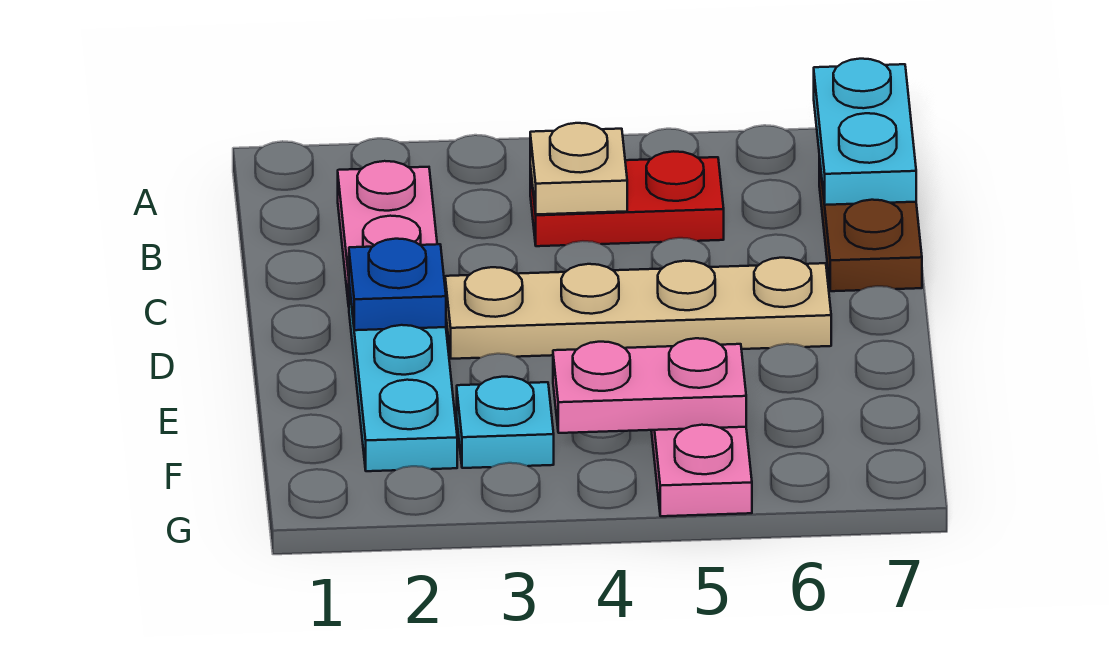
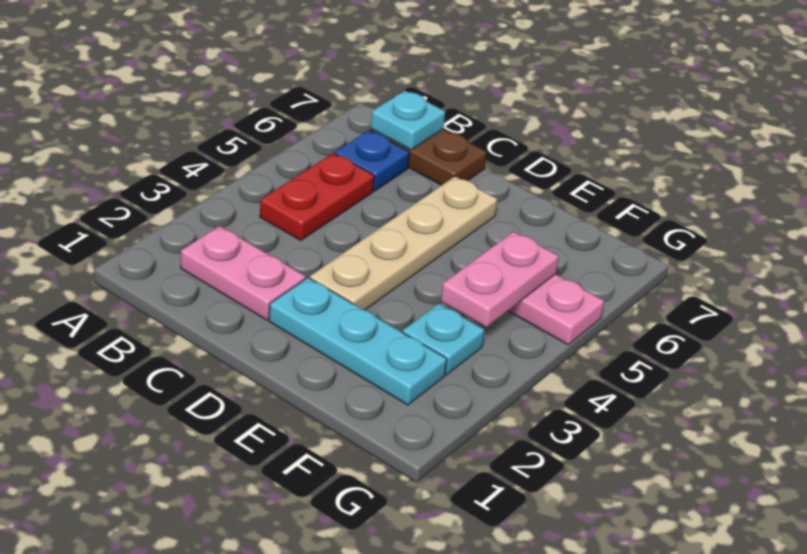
cyan plate A7:B7 level 2 -> cyan plate B7 level 2
tan plate B4 level 2 -> none
blue plate D2 level 2 -> blue plate B6 level 1

